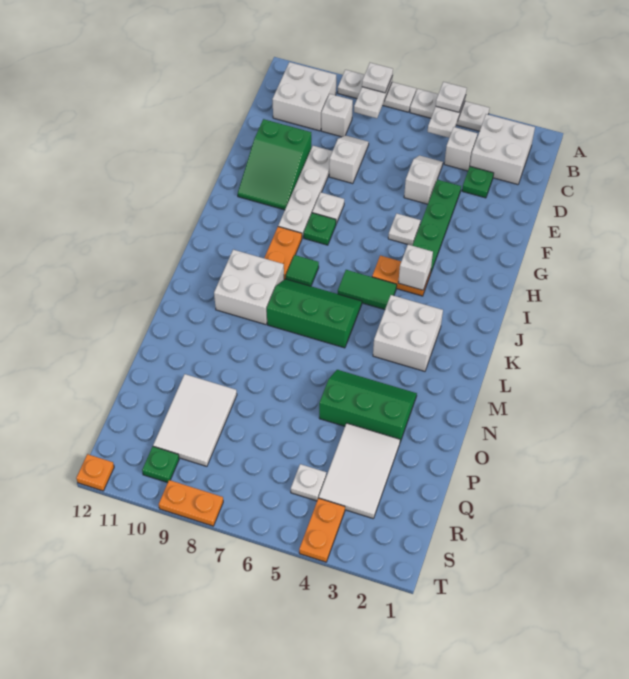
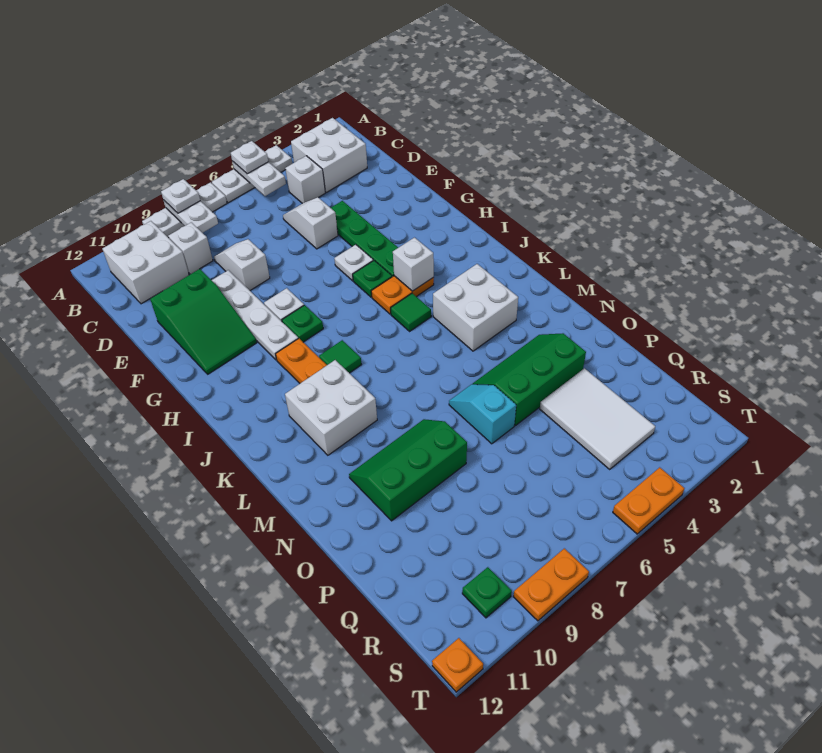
green plate D3 level 1 -> green plate H5 level 1
green tile J5:J6 level 1 -> green tile J5 level 1
green slope K6:L8 level 1 top L -> green slope N8:O10 level 1 top O
none -> cyan slope N6:O6 level 1 top O
white tile P9:R10 level 1 -> none
white plate R5 level 1 -> none
orange plate S4:T4 level 1 -> orange plate T4:T5 level 1

